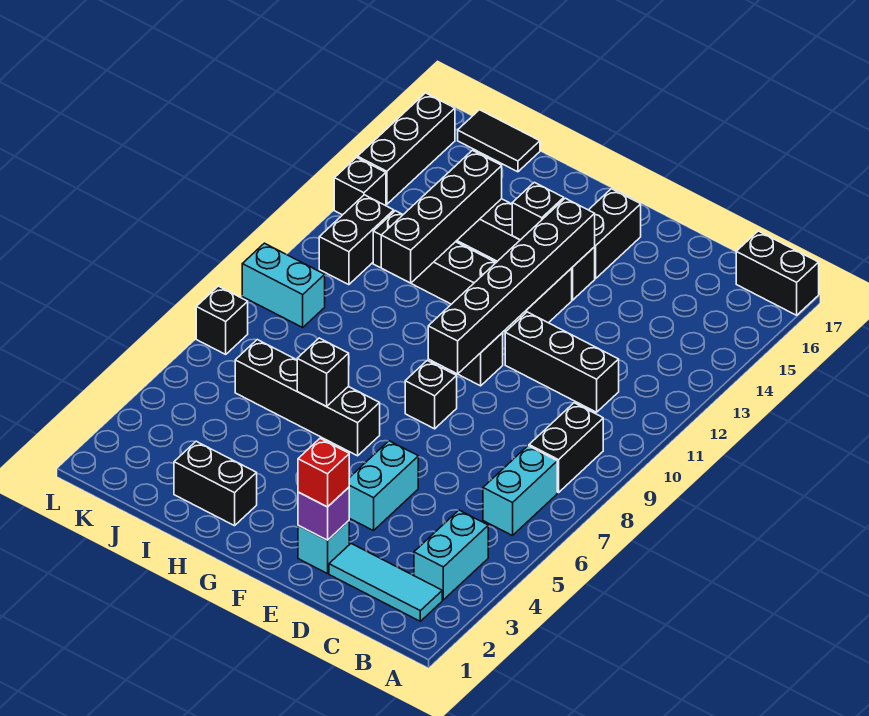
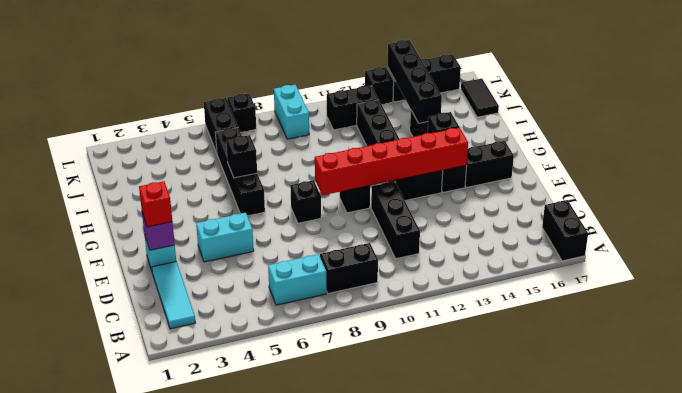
cyan brick B3:B4 level 1 -> none
black brick F9:F14 level 2 -> red brick F9:F14 level 2
black brick H2:I2 level 1 -> black brick K6:L6 level 1
black brick I11:I14 level 2 -> black brick I14:L14 level 2

